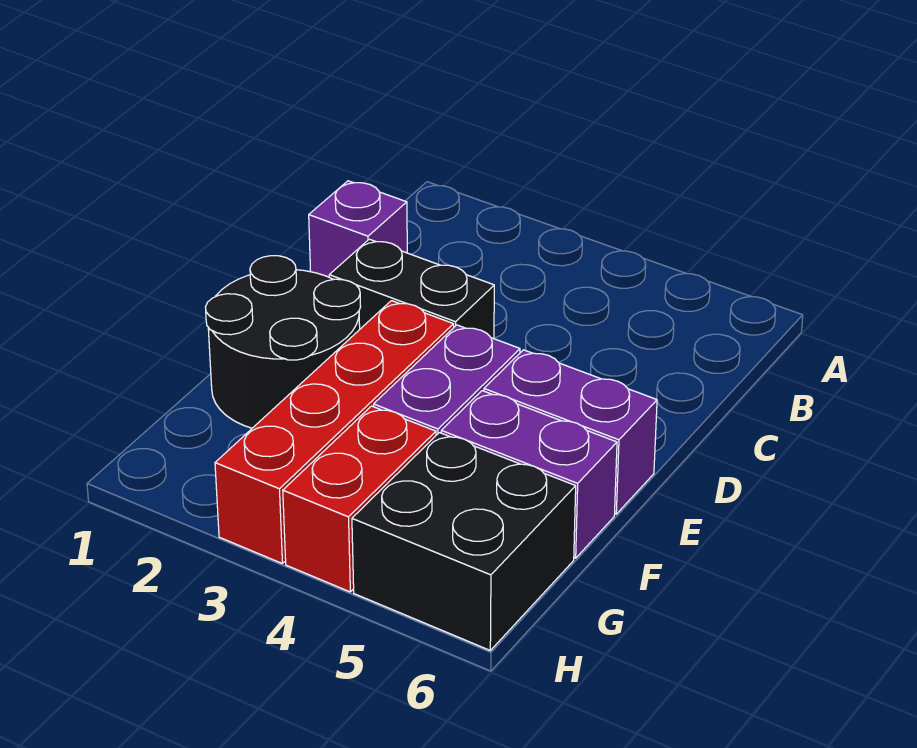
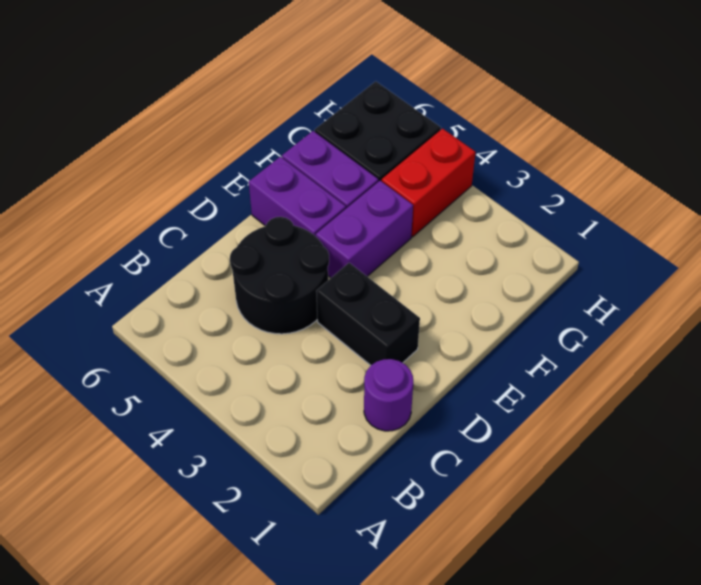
purple brick C1 level 1 -> purple round brick C1 level 1
black round brick E1:F2 level 1 -> black round brick C4:D5 level 1
red brick E3:H3 level 1 -> none

